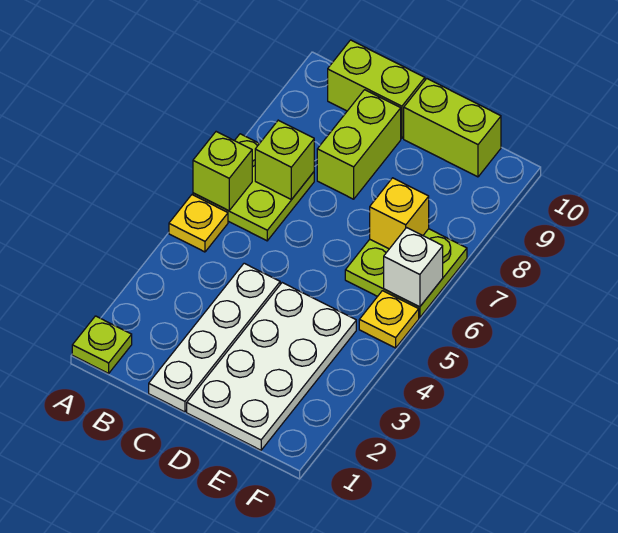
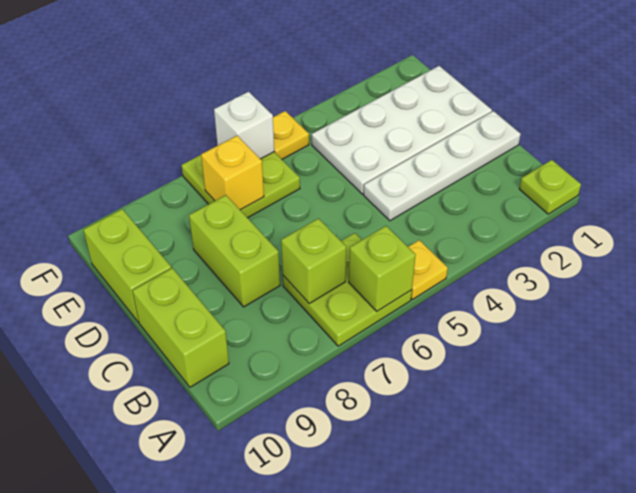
lime brick C8:C9 level 1 -> lime brick C8:D8 level 1

